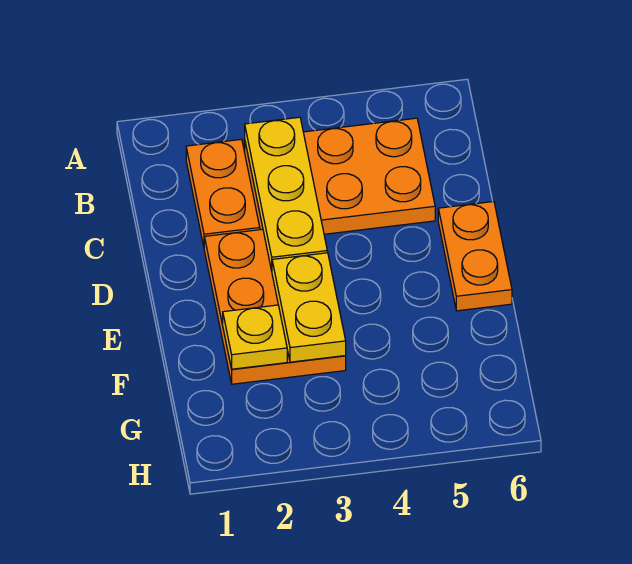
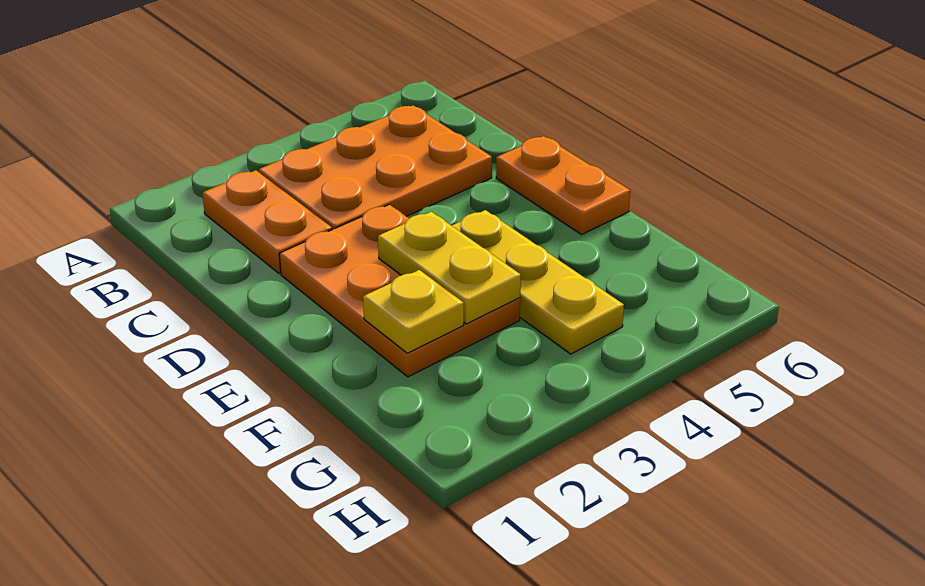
yellow plate B3:D3 level 2 -> yellow plate E4:G4 level 1

